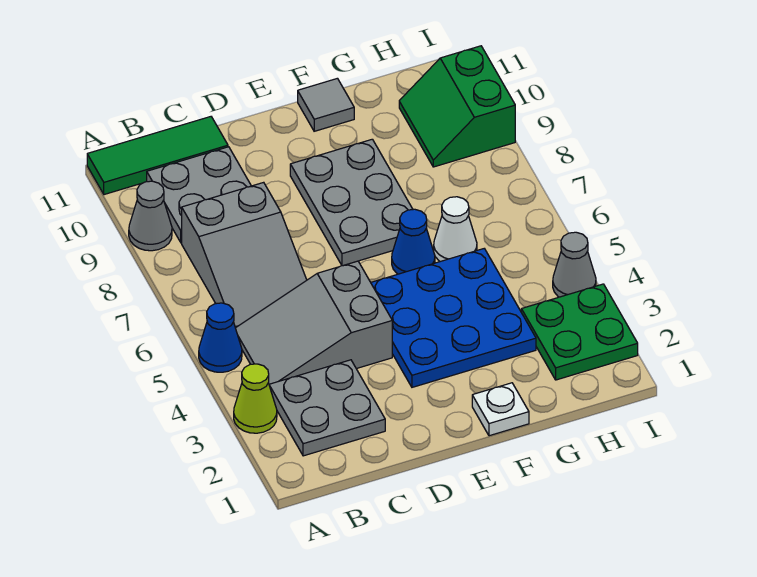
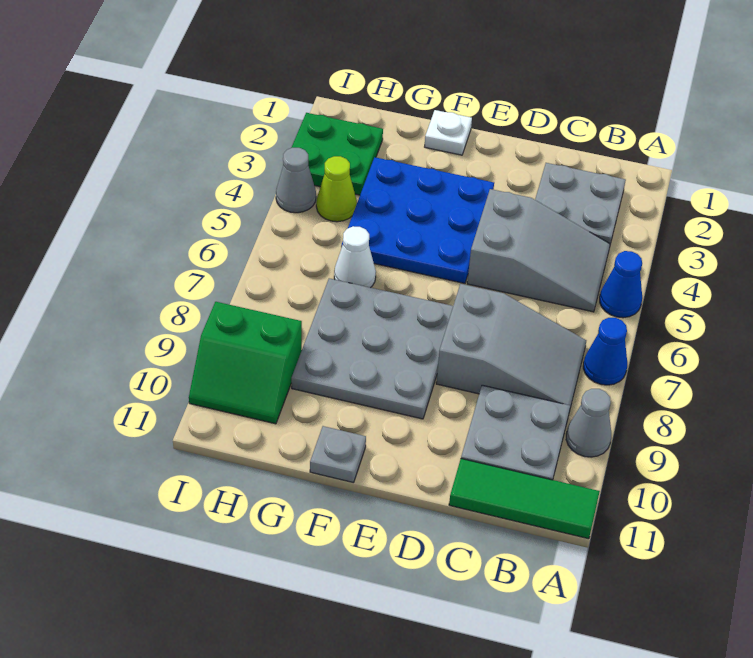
lime cone A3 level 1 -> lime cone H4 level 1
grey slope B6:C8 level 1 top 8 -> grey slope B7:D8 level 1 top D
grey plate E7:F9 level 1 -> grey plate E7:G9 level 1
blue cone F6 level 1 -> blue cone A7 level 1
grey tile F11 level 1 -> grey plate F11 level 1
green slope H9:I10 level 1 top I -> green slope H9:I10 level 1 top 9

